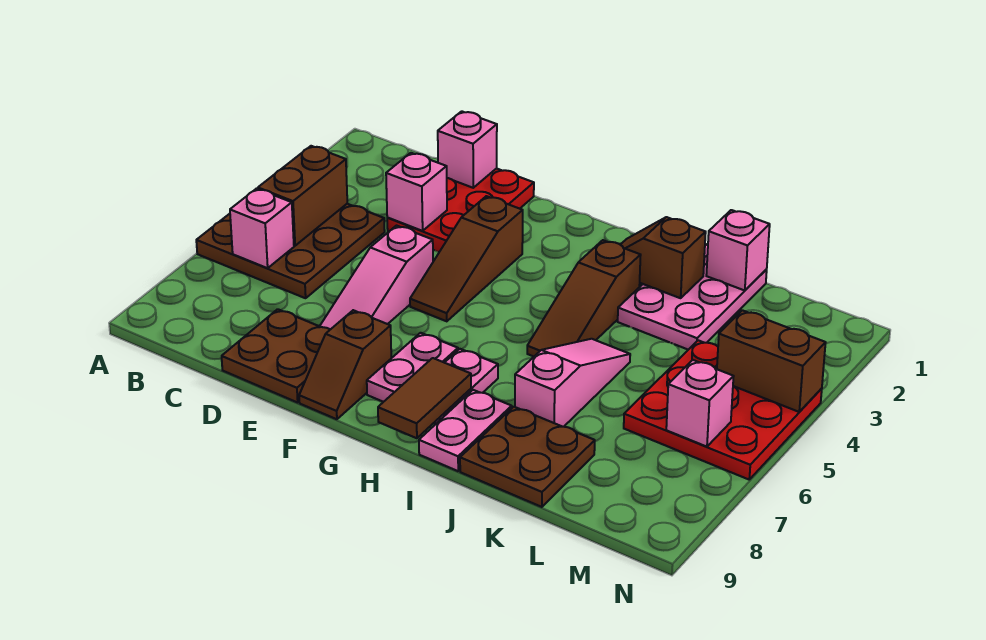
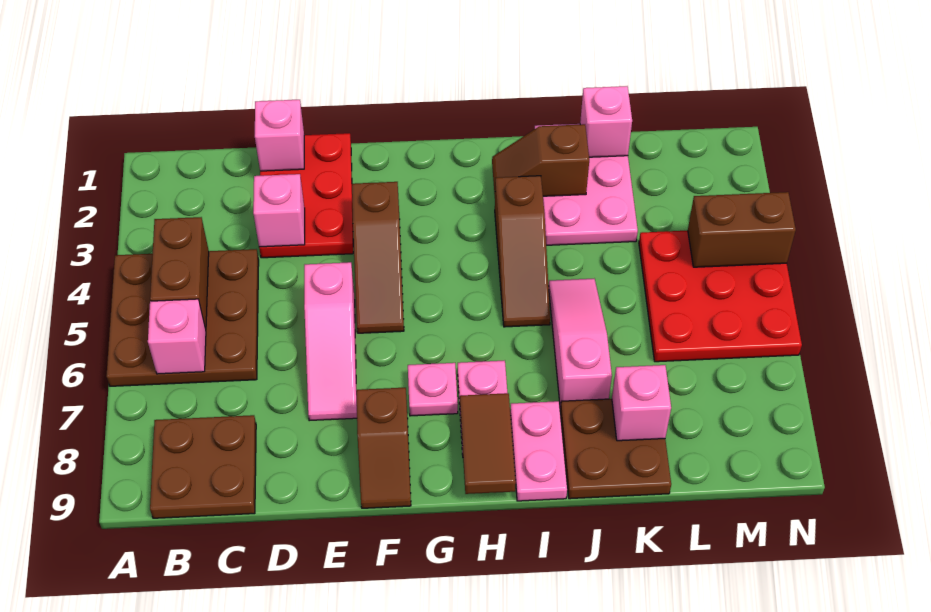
brown plate D8:E9 level 1 -> brown plate B8:C9 level 1
pink plate G7:G8 level 1 -> pink plate G7 level 1
pink brick M6 level 2 -> pink brick K8 level 2

